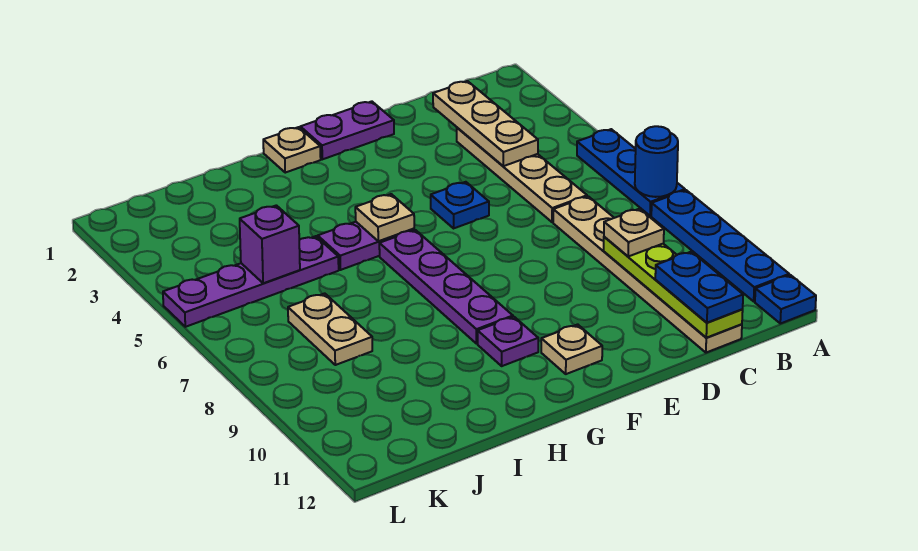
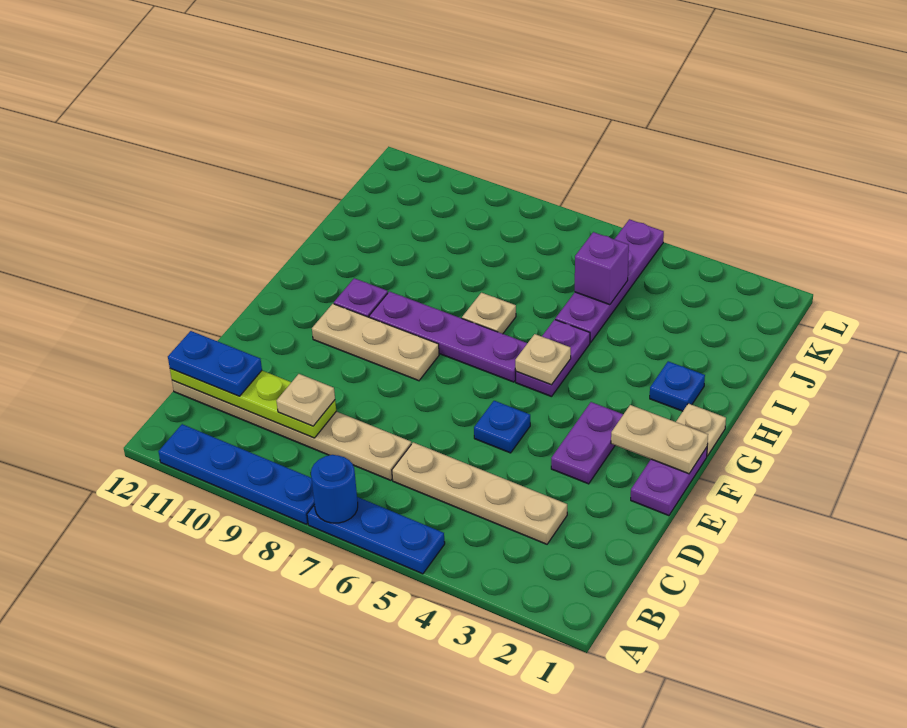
blue plate A12 level 1 -> blue plate H2 level 1
tan plate C2:C4 level 2 -> tan plate F8:F10 level 1
none -> purple plate E3:F3 level 1
tan plate F11 level 1 -> tan plate H7 level 1
tan plate J7:J8 level 1 -> tan plate F1:F2 level 2

